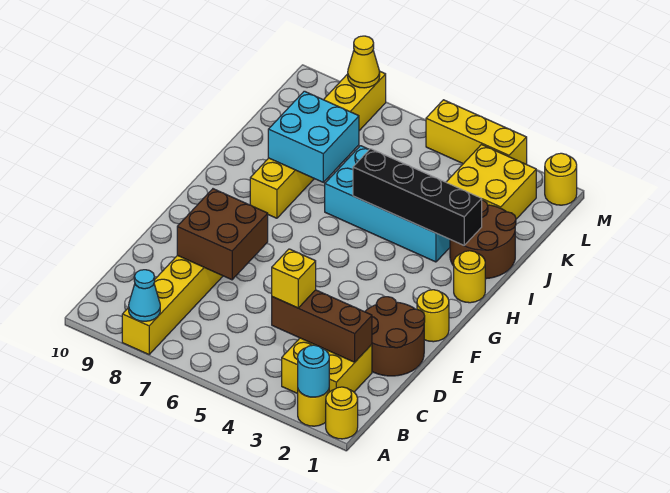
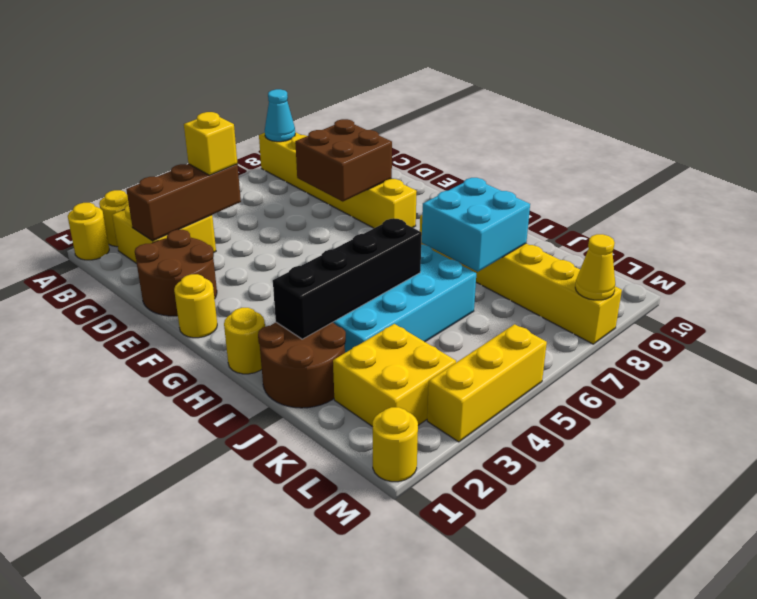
cyan round brick A2 level 2 -> none

